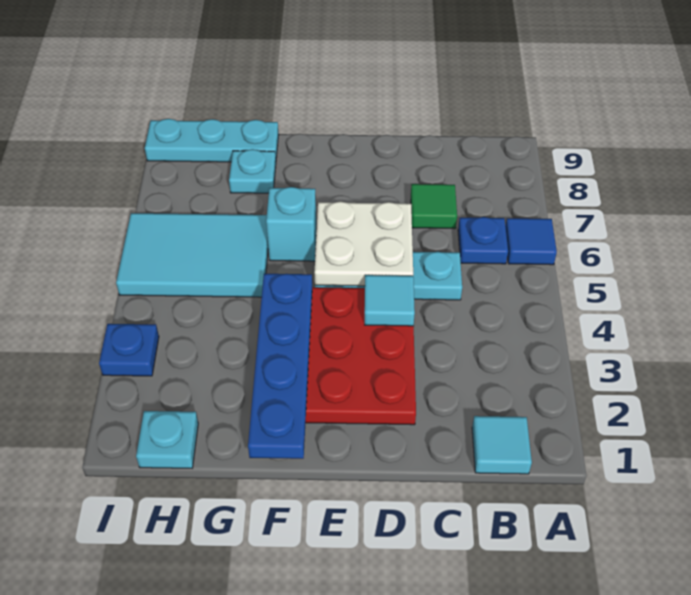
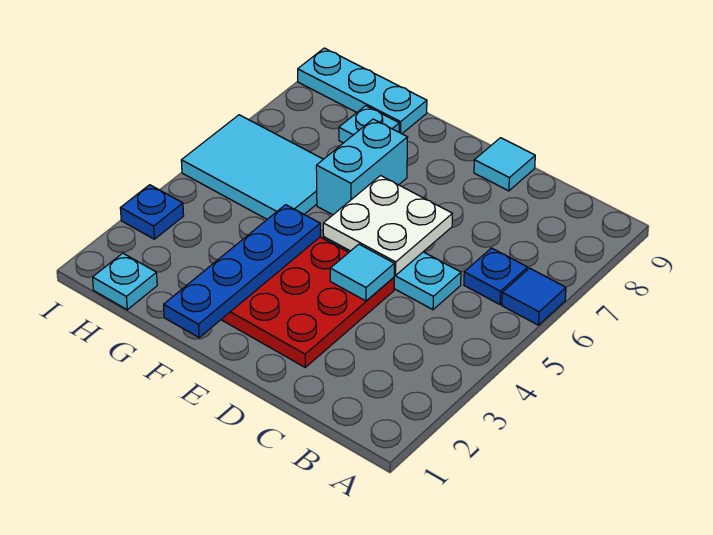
cyan tile B1 level 1 -> cyan tile D9 level 1
green tile C7 level 1 -> none
cyan brick F6 level 1 -> cyan brick F6:F7 level 1

